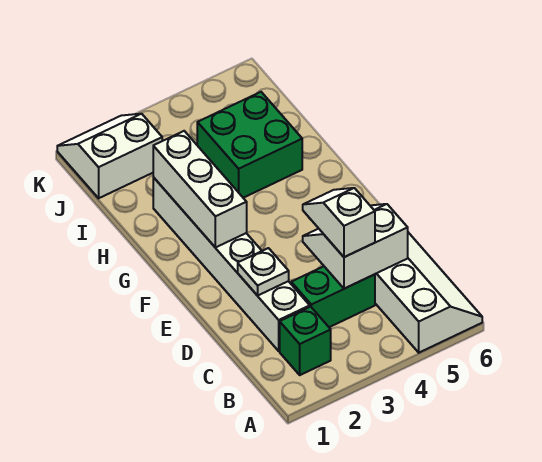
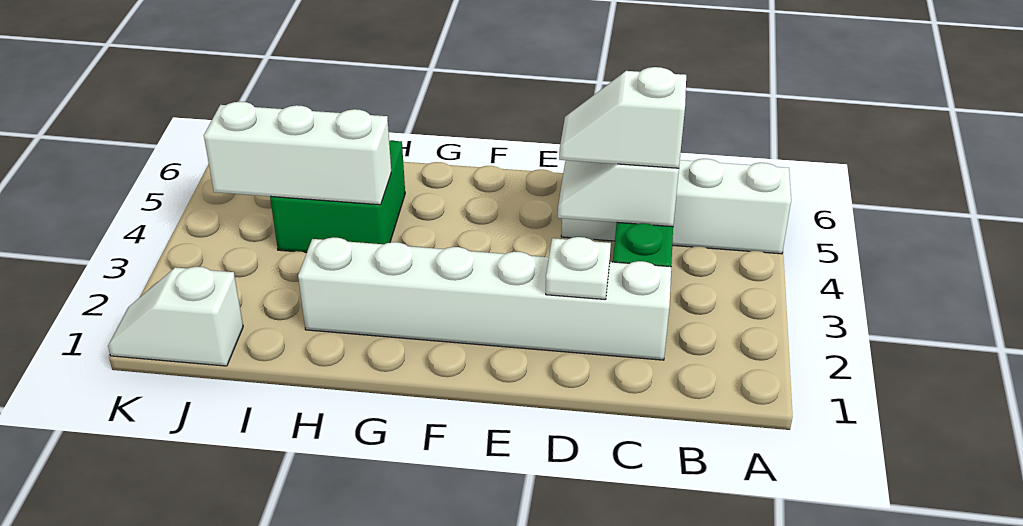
green brick B2 level 1 -> none
white brick F2:H2 level 2 -> white brick H4:J4 level 2
white slope J1:K2 level 1 top J -> white slope J1:K1 level 1 top J

